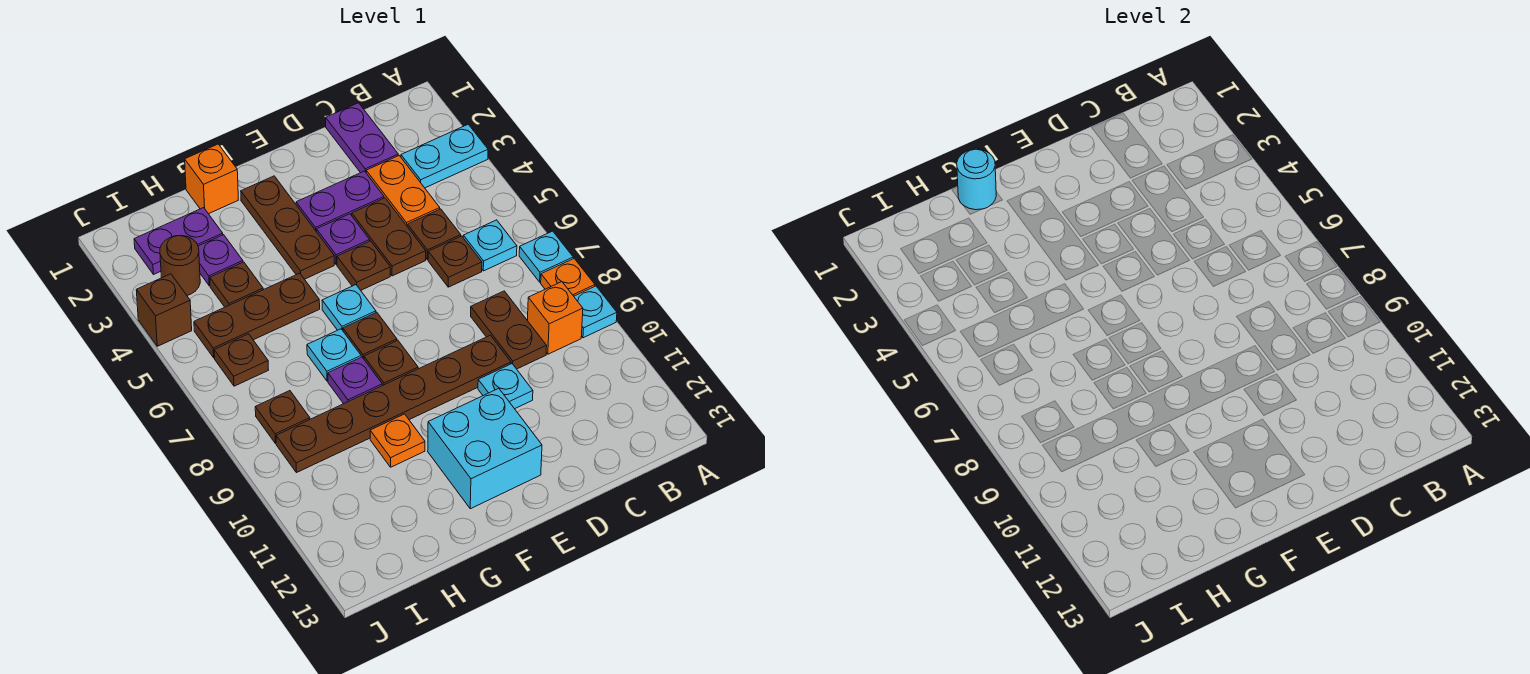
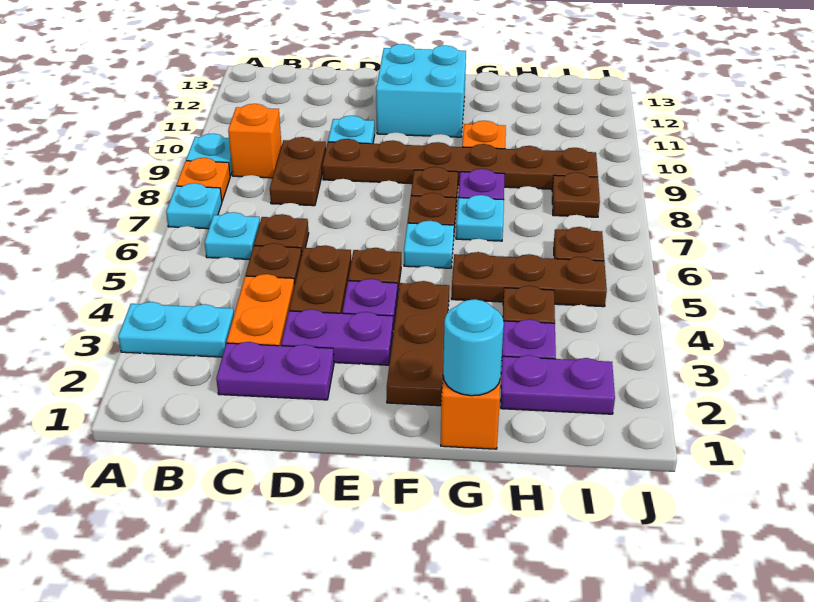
purple plate C1:C2 level 1 -> purple plate C2:D2 level 1
brown round brick I3 level 1 -> none
brown brick J4 level 1 -> none

